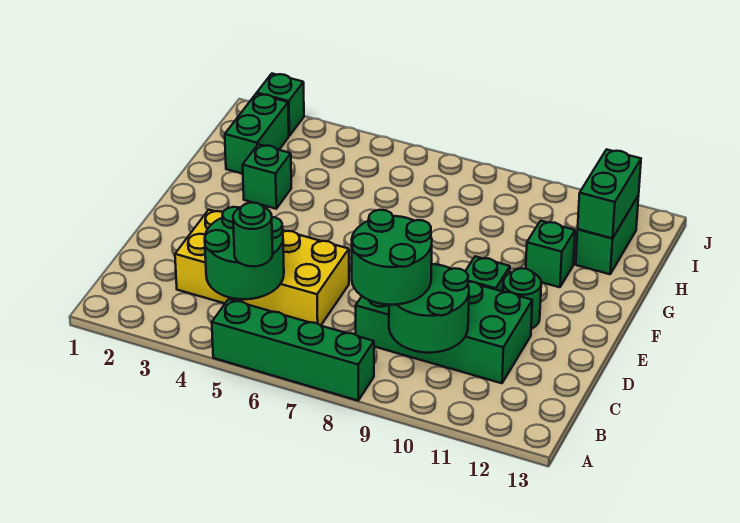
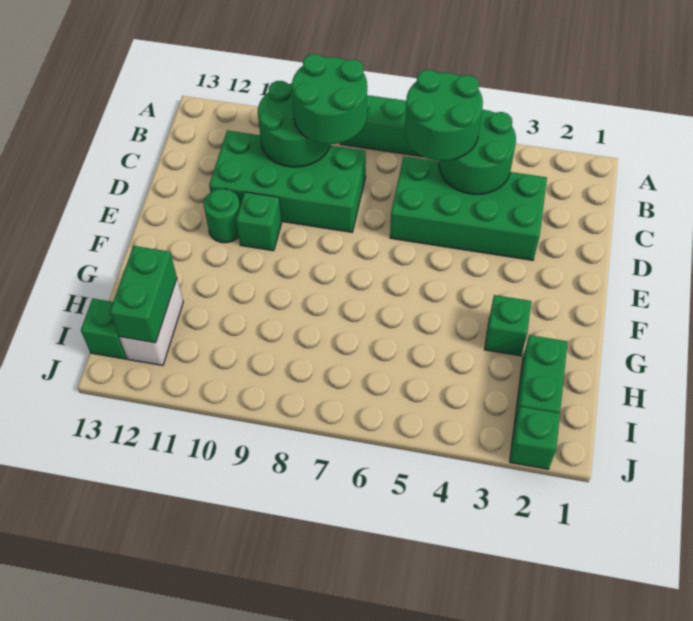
green round brick B5 level 3 -> green round brick B5:C6 level 3
yellow brick C3:D6 level 1 -> green brick C3:D6 level 1
green brick G11 level 1 -> green brick I13 level 1
green brick H12:I12 level 1 -> white brick H12:I12 level 1

